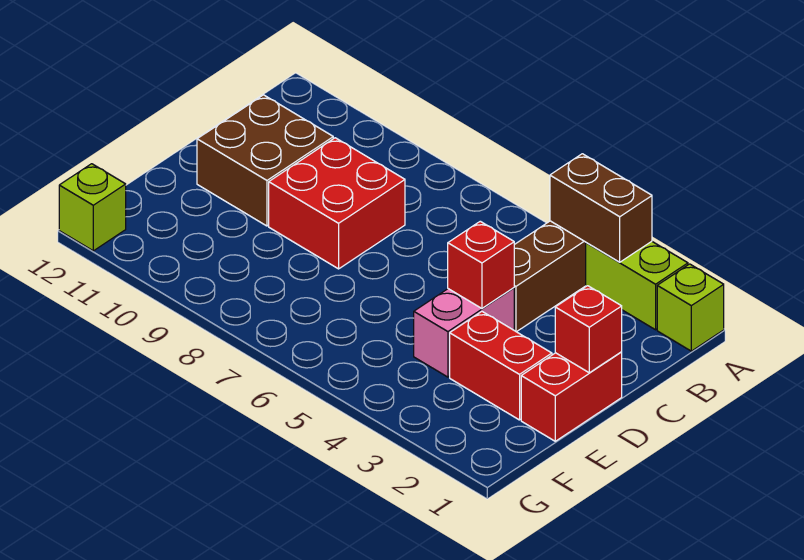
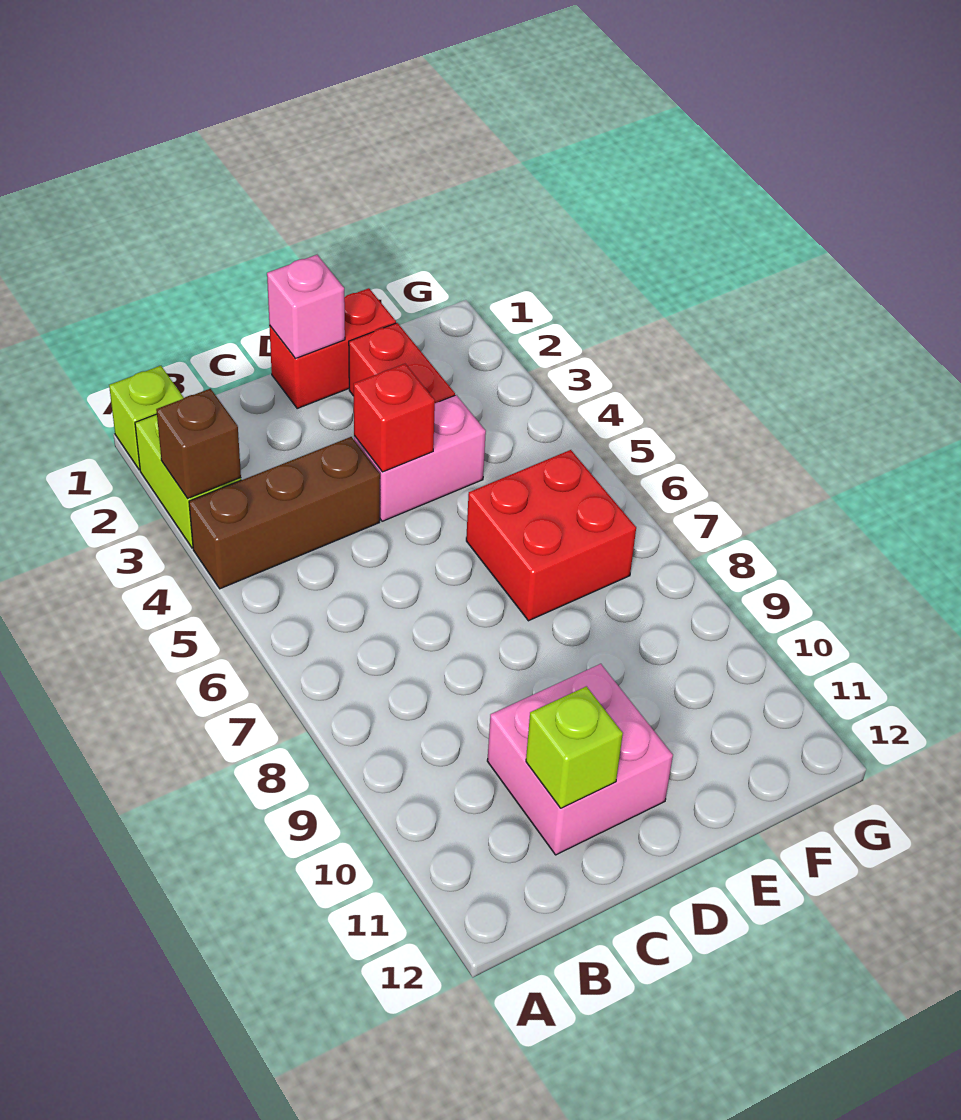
brown brick A3:A4 level 2 -> brown brick A3 level 2
red brick C8:D9 level 1 -> red brick E6:F7 level 1
brown brick C10:D11 level 1 -> pink brick C10:D11 level 1
red brick D1 level 2 -> pink brick D1 level 2
lime brick G12 level 1 -> lime brick C11 level 2

